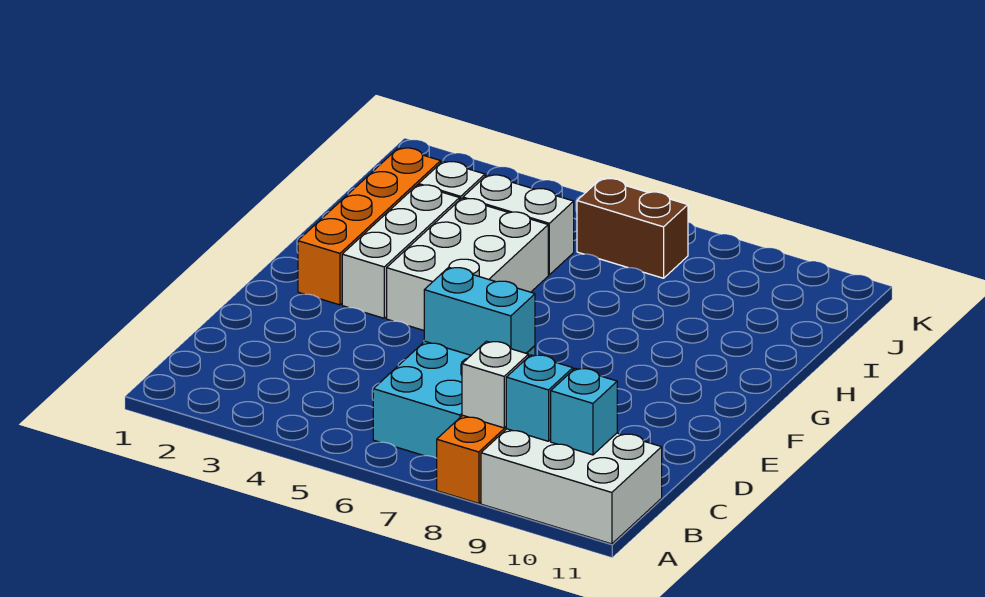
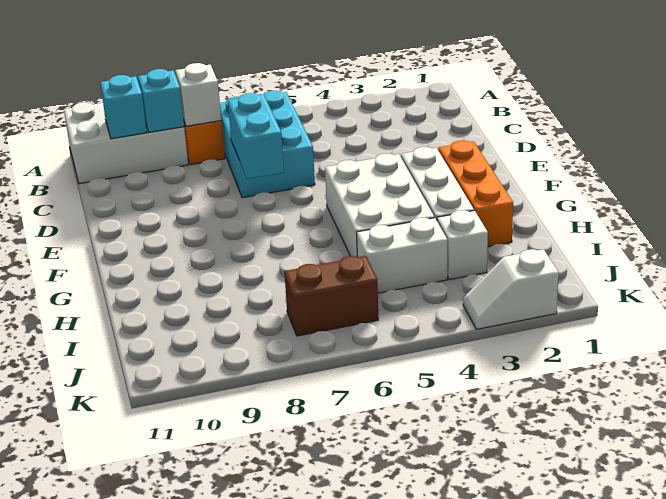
cyan brick D6:D7 level 2 -> cyan brick D7:E7 level 2
orange brick F2:I2 level 1 -> orange brick F2:H2 level 1
none -> white slope K2:K3 level 1 top 2

